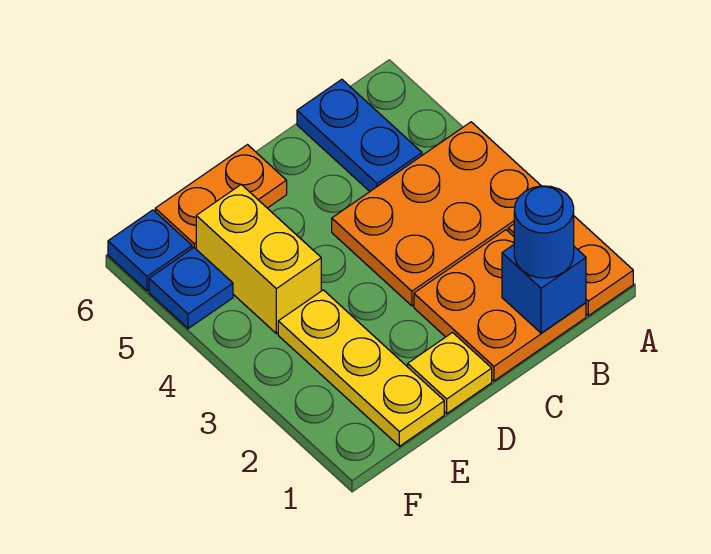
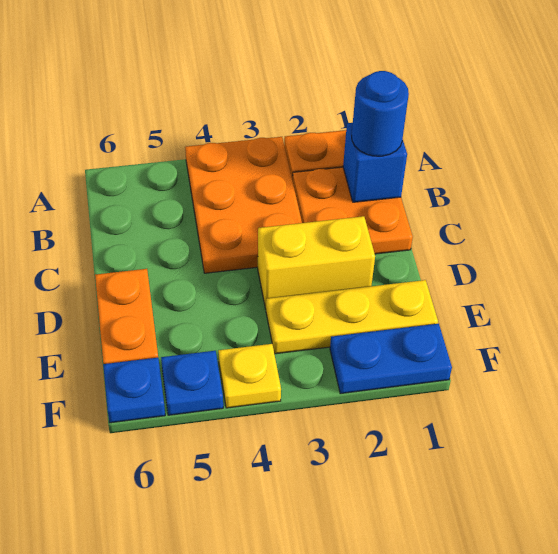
blue plate B5:B6 level 1 -> blue plate F1:F2 level 1
yellow plate D1 level 1 -> yellow plate F4 level 1
yellow brick E4:E5 level 1 -> yellow brick D2:D3 level 1

